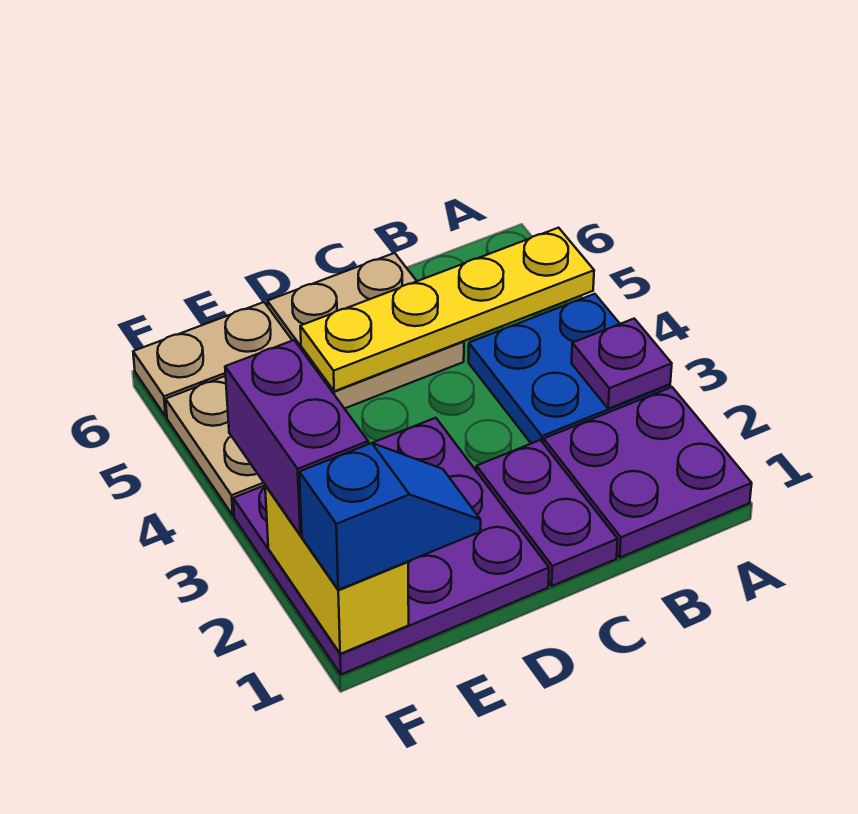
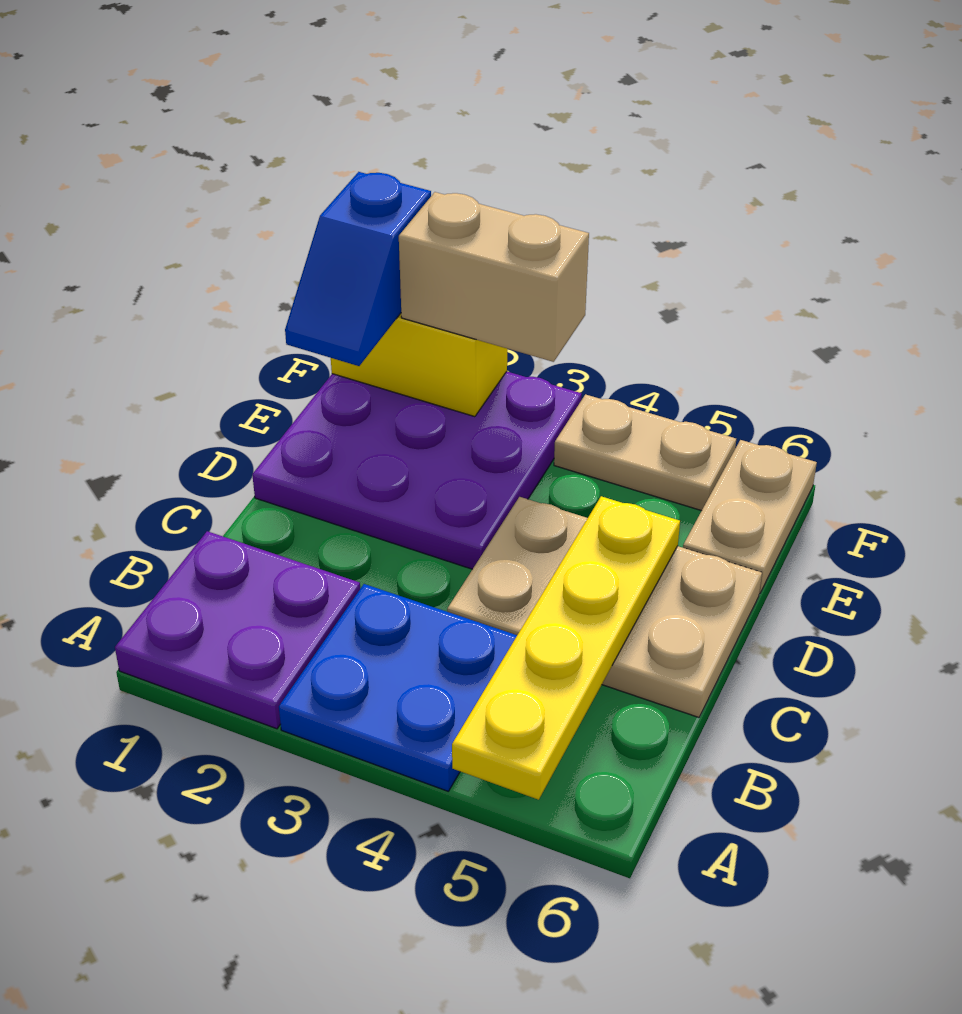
purple plate A3 level 2 -> none
purple plate C1:C2 level 1 -> none
tan plate C5:D6 level 1 -> tan plate C4:D6 level 1
purple brick F2:F3 level 3 -> tan brick F2:F3 level 3

